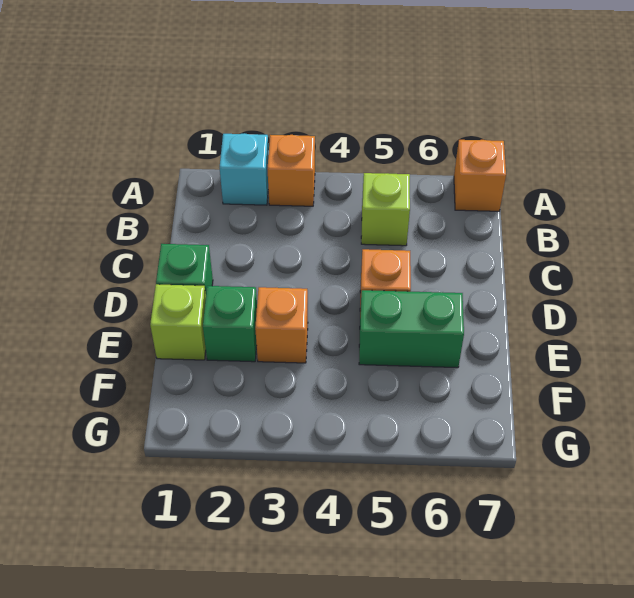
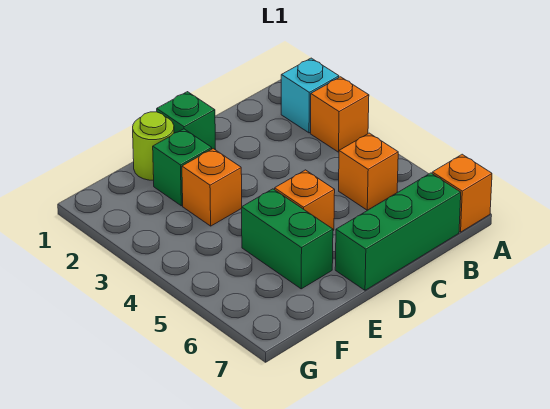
lime brick B5 level 1 -> orange brick B5 level 1
none -> green brick B7:D7 level 1
lime brick E1 level 1 -> lime round brick E1 level 1

